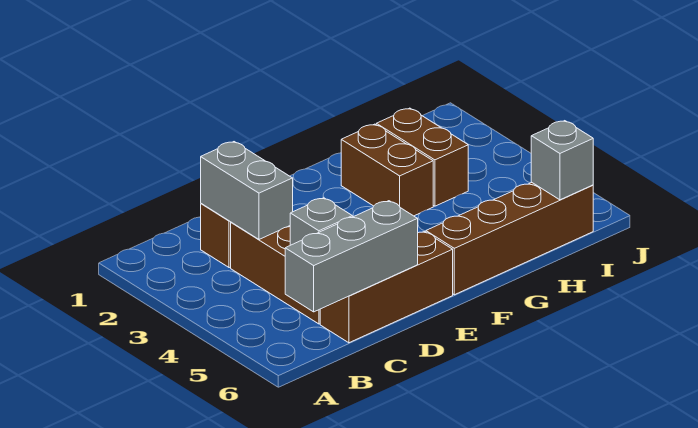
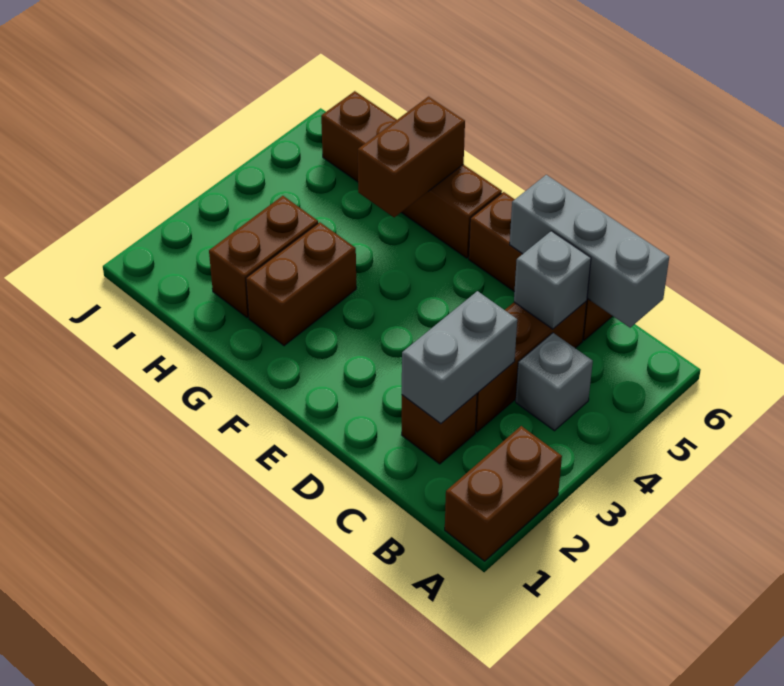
none -> brown brick A1:A2 level 1
none -> brown brick G5:G6 level 2
grey brick I6 level 2 -> grey brick B4 level 1

